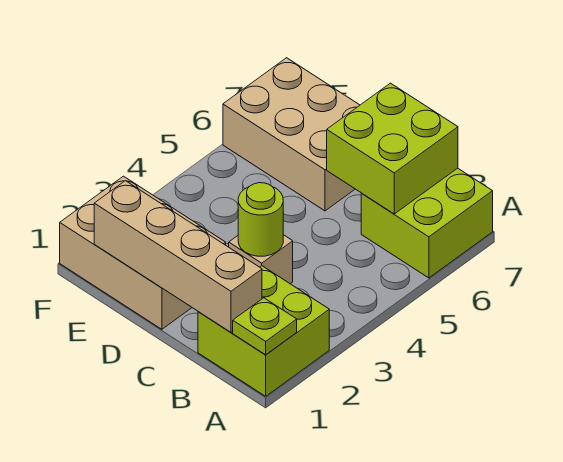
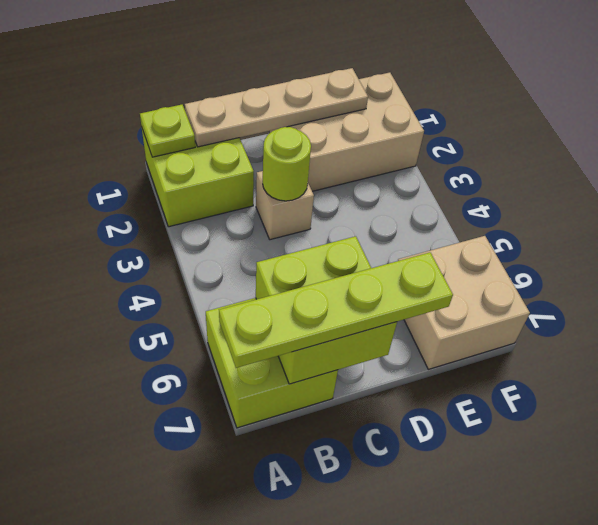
none -> lime plate A7:D7 level 3
tan brick B1:E1 level 2 -> tan plate B1:E1 level 2
tan brick D6:F7 level 1 -> tan brick E6:F7 level 1

